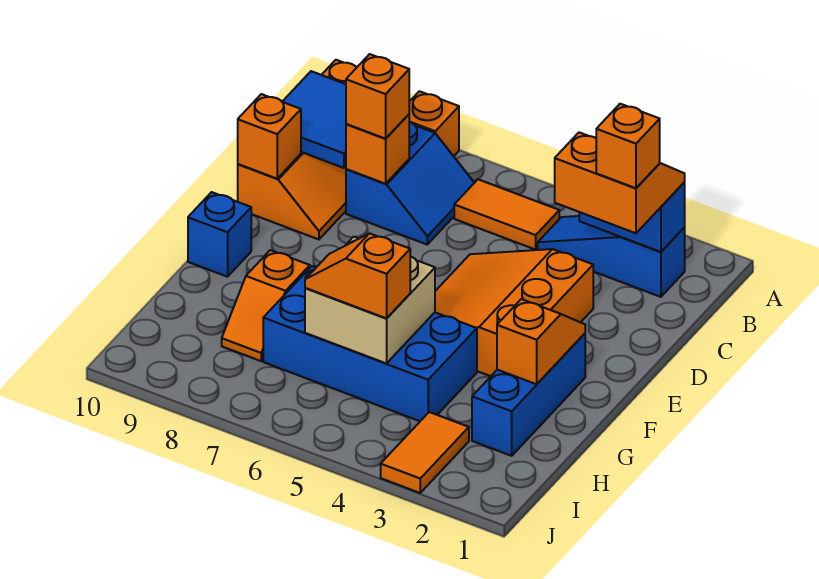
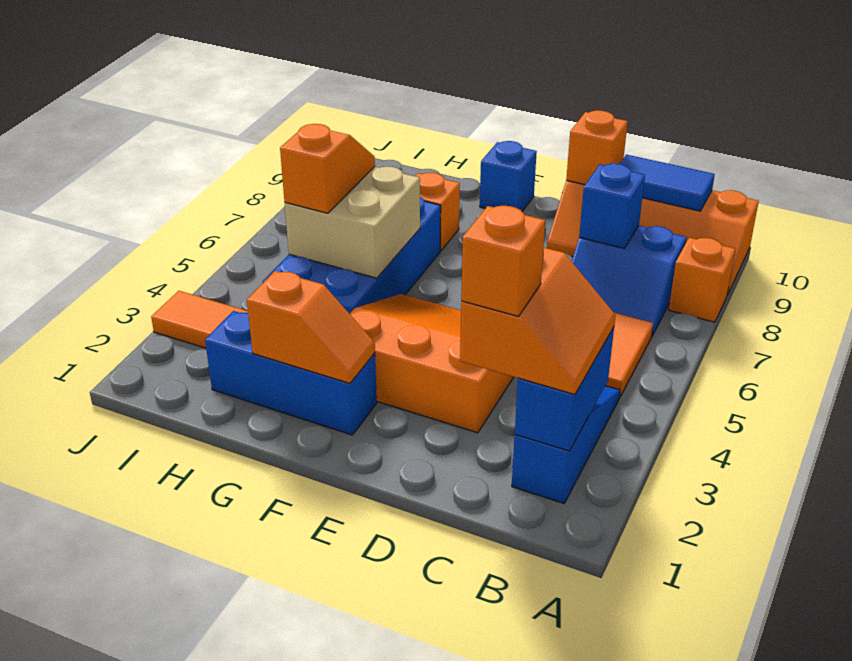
blue tile B9:C10 level 2 -> blue tile B10:C10 level 2
orange brick C8 level 2 -> blue brick C8 level 2
orange brick C8 level 3 -> none

